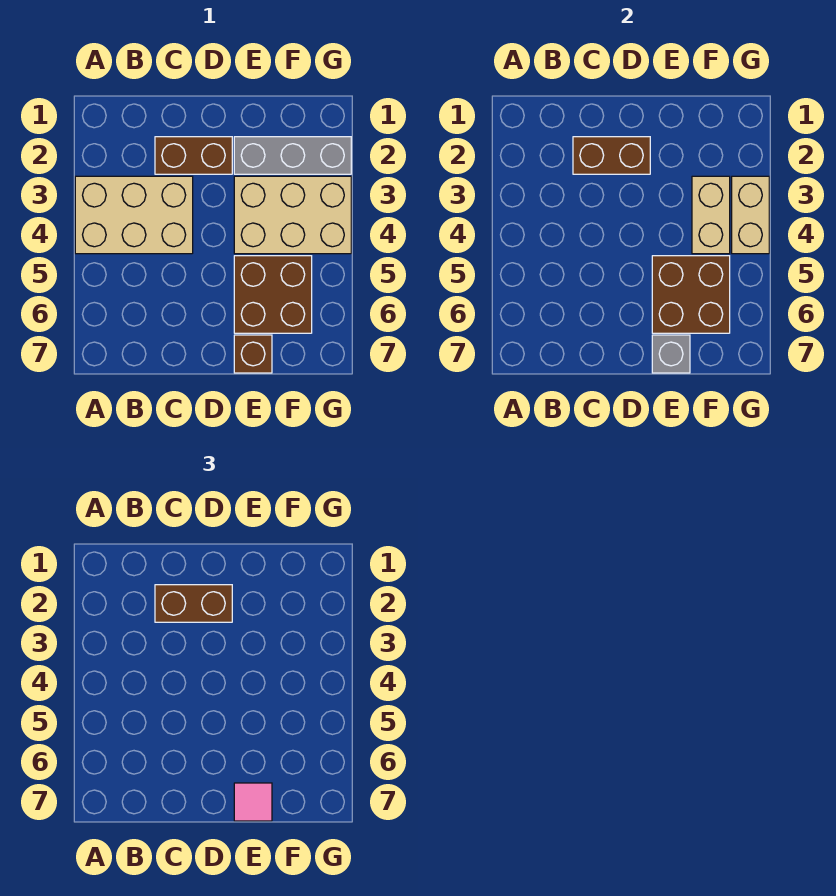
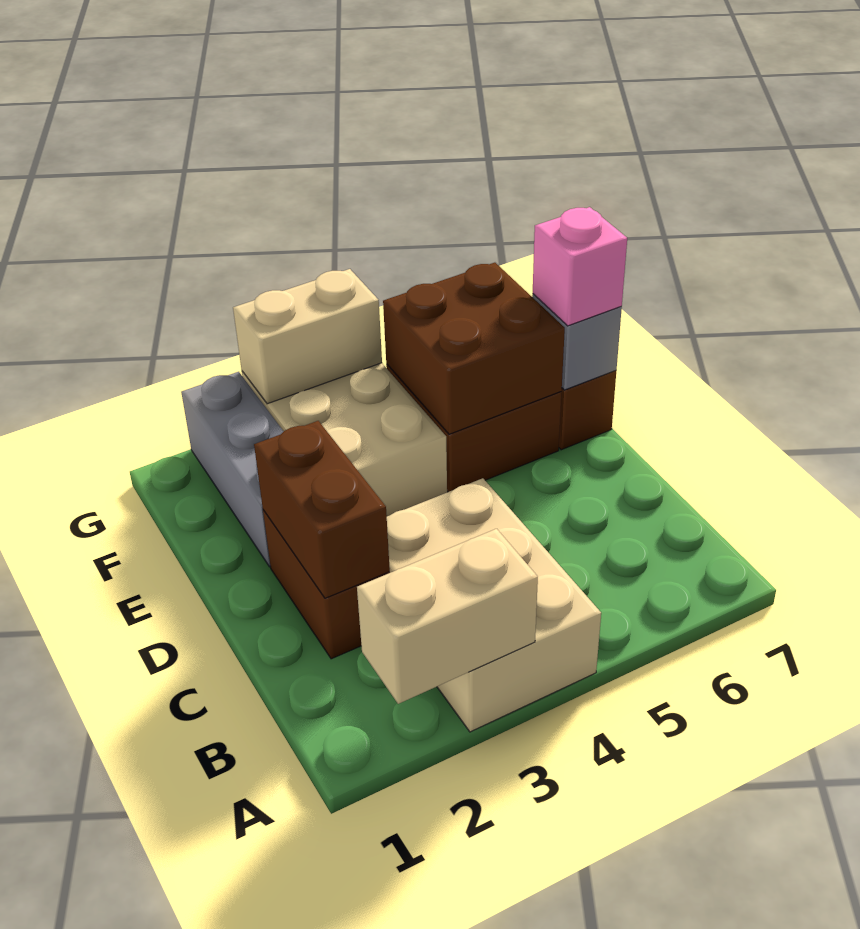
brown brick C2:D2 level 3 -> none
pink tile E7 level 3 -> pink brick E7 level 3
tan brick F3:F4 level 2 -> tan brick A2:A3 level 2

